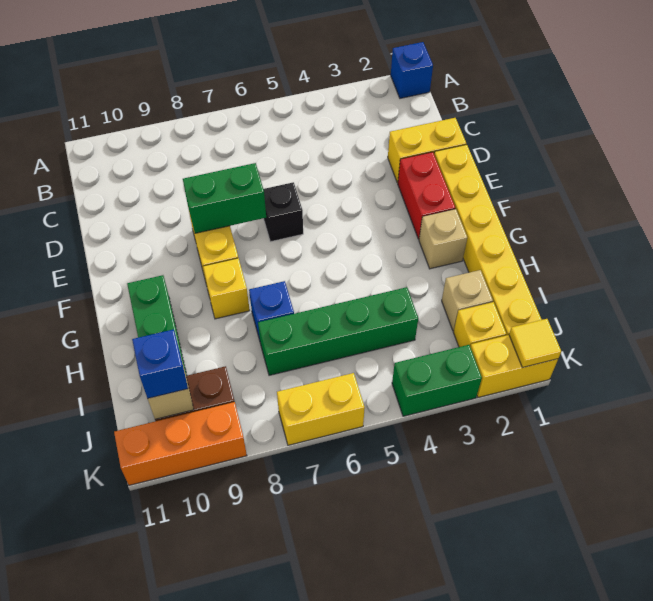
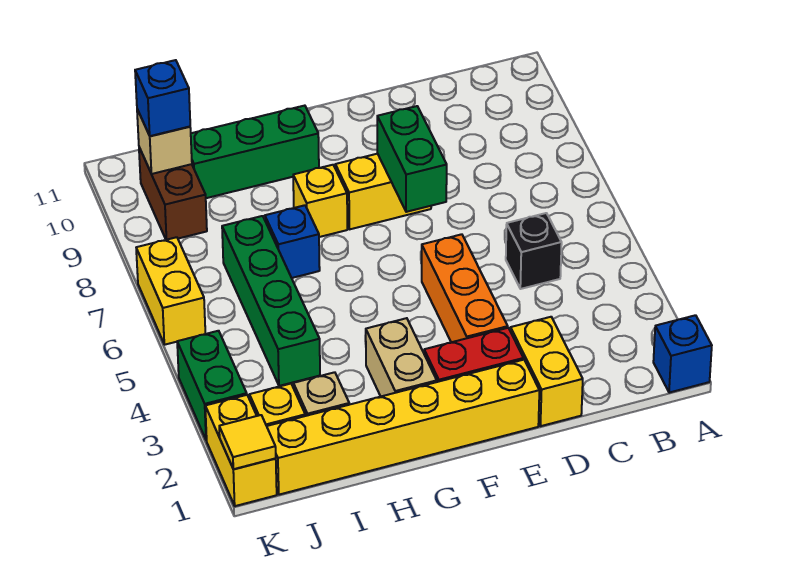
black brick E6 level 1 -> black brick C5 level 1
tan brick G2 level 1 -> tan brick G2:G3 level 1
orange brick K9:K11 level 1 -> orange brick E3:E5 level 1

